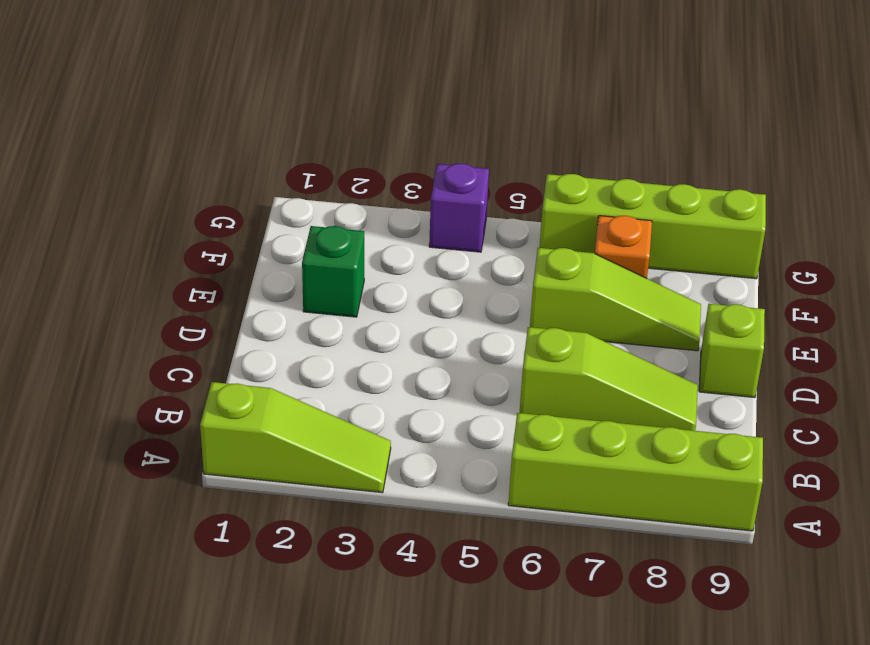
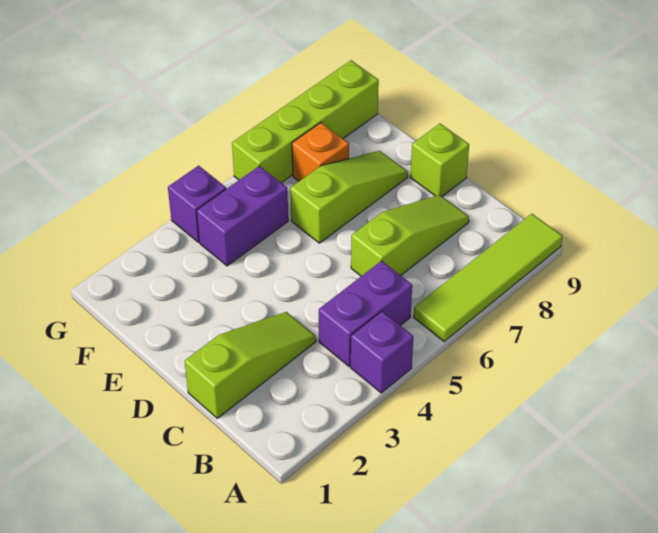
lime slope A1:A3 level 1 top 1 -> lime slope C1:C3 level 1 top 1
none -> purple brick A4 level 1
lime brick A6:A9 level 1 -> lime tile A6:A9 level 1
none -> purple brick B4:B5 level 1
green brick E2 level 1 -> none
none -> purple brick F4:F5 level 1

